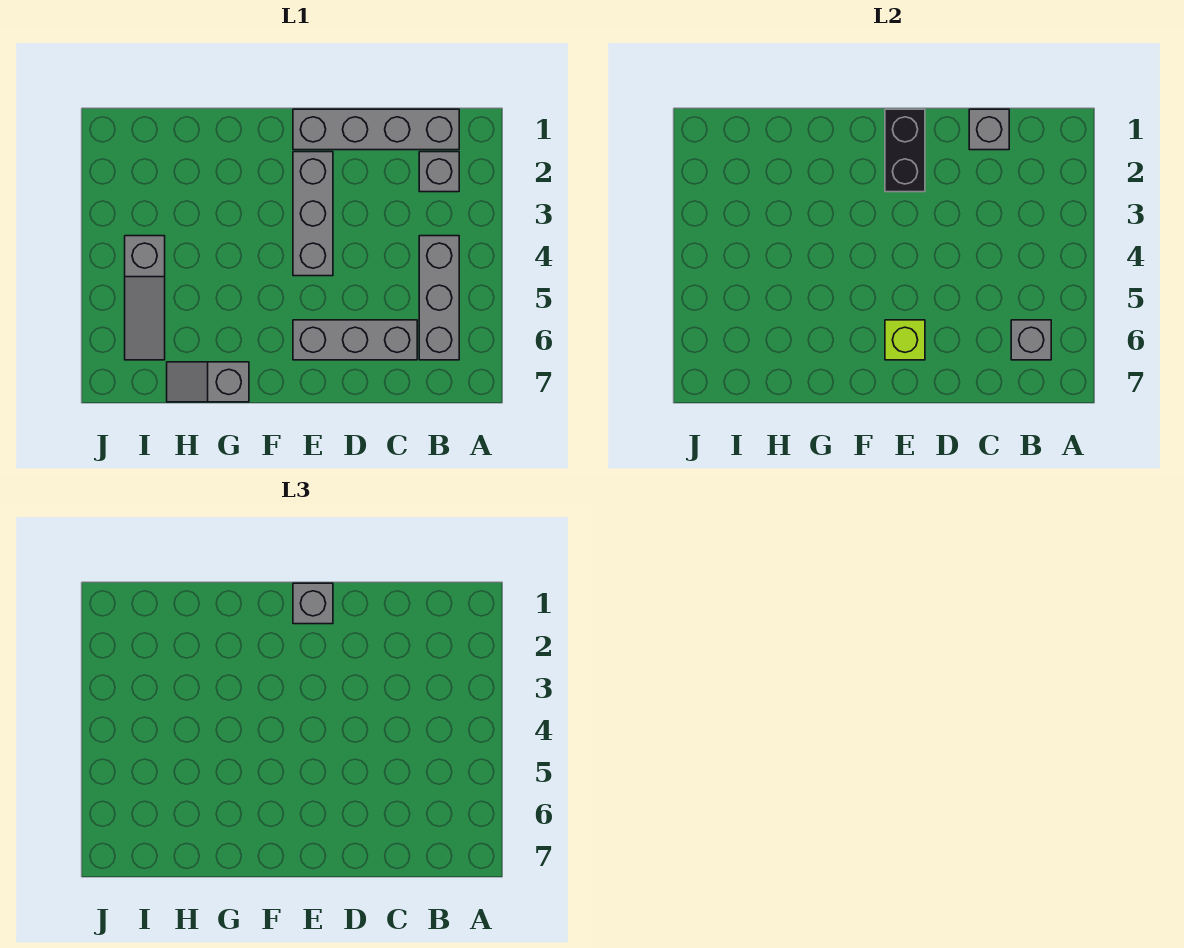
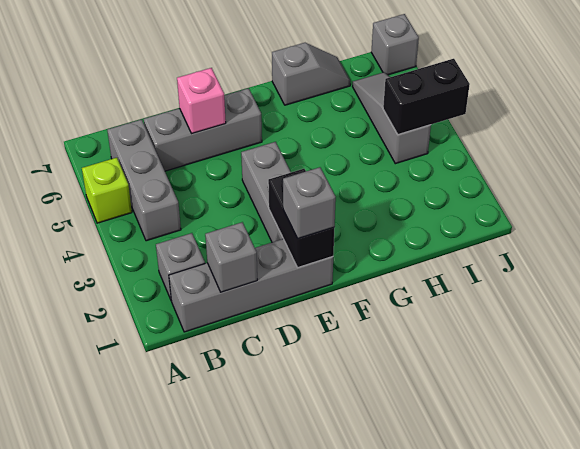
grey brick B6 level 2 -> grey brick J7 level 1
none -> pink brick D6 level 2
lime brick E6 level 2 -> lime brick A5 level 1
none -> black brick I4:J4 level 2

